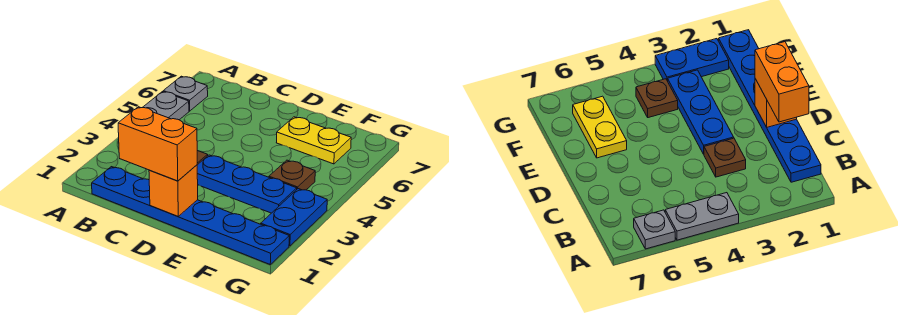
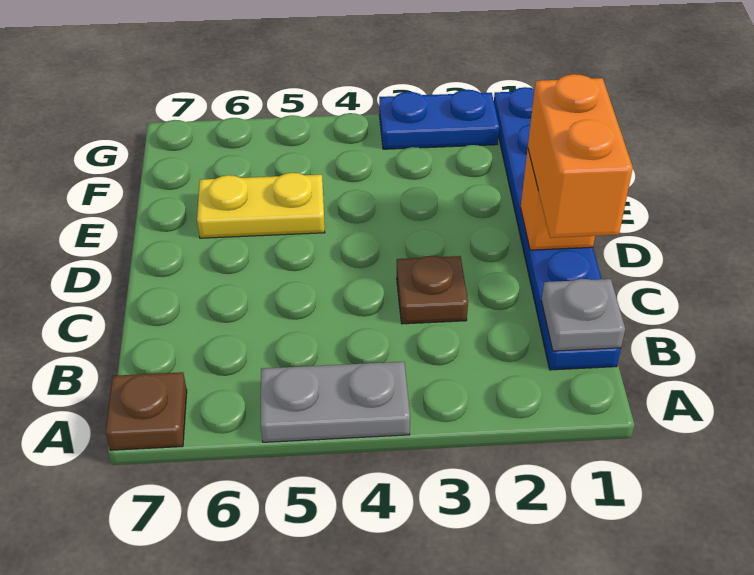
grey plate A6 level 1 -> grey plate B1 level 2
blue plate D3:F3 level 1 -> none
yellow plate E6:F6 level 1 -> yellow plate E5:E6 level 1
brown plate F4 level 1 -> brown plate A7 level 1

